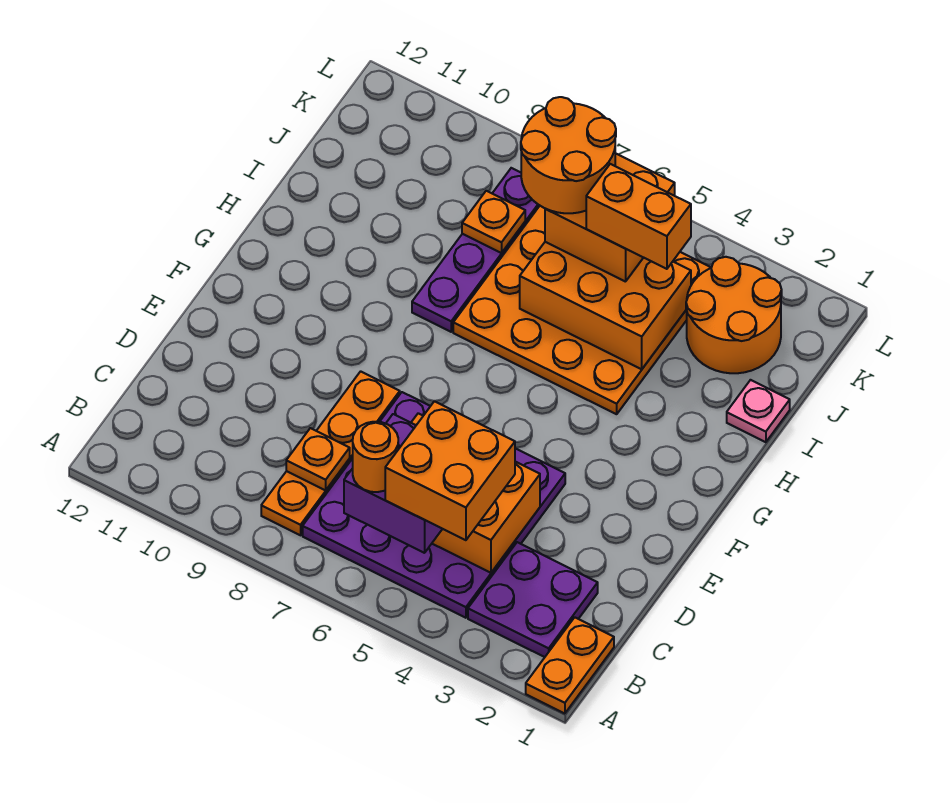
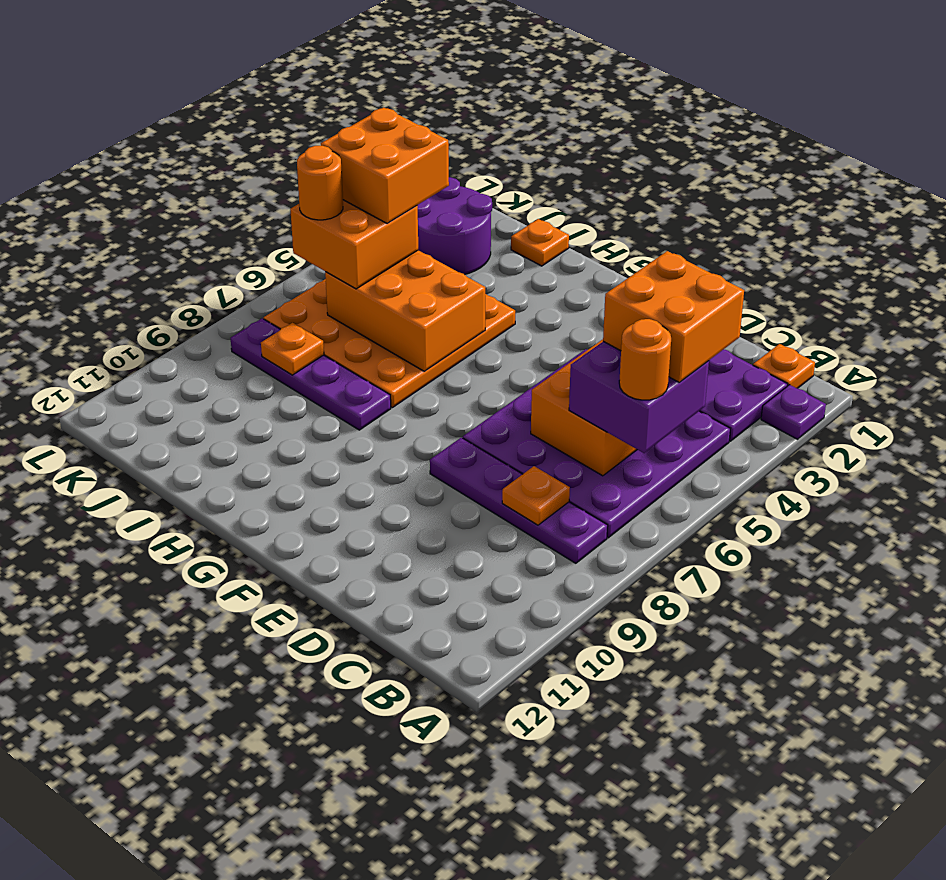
orange plate A1:B1 level 1 -> orange plate B1 level 1
none -> purple plate A2 level 1
orange plate B8:E8 level 1 -> purple plate B8:E8 level 1
pink plate I1 level 1 -> orange plate I1 level 1
orange brick I4:J6 level 2 -> orange brick H5:J6 level 2
orange round brick J2:K3 level 1 -> purple round brick J2:K3 level 1
orange brick J4:J5 level 4 -> orange brick J4:K5 level 4
orange round brick J6:K7 level 4 -> orange round brick K6 level 4

